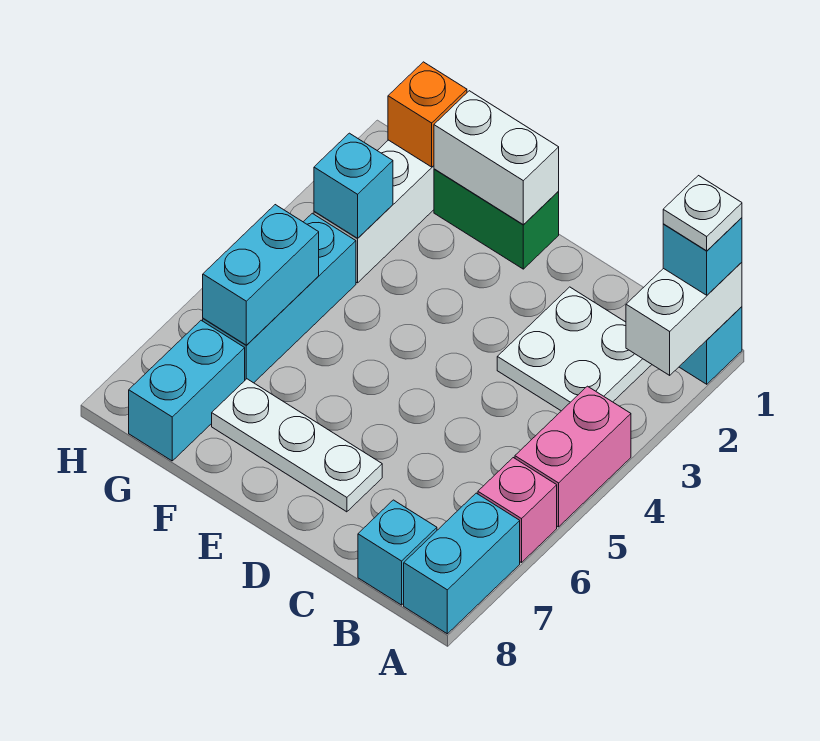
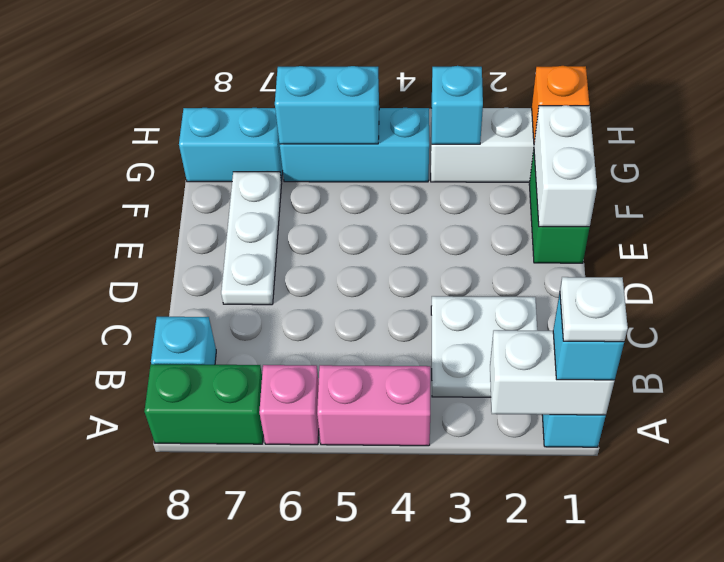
cyan brick A7:A8 level 1 -> green brick A7:A8 level 1

